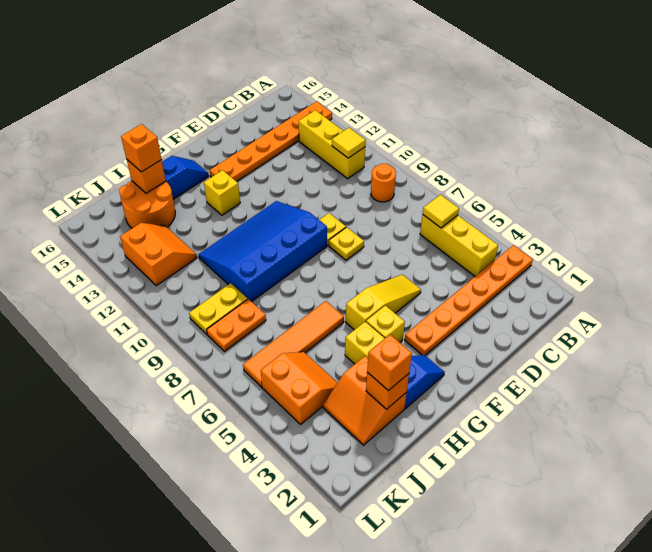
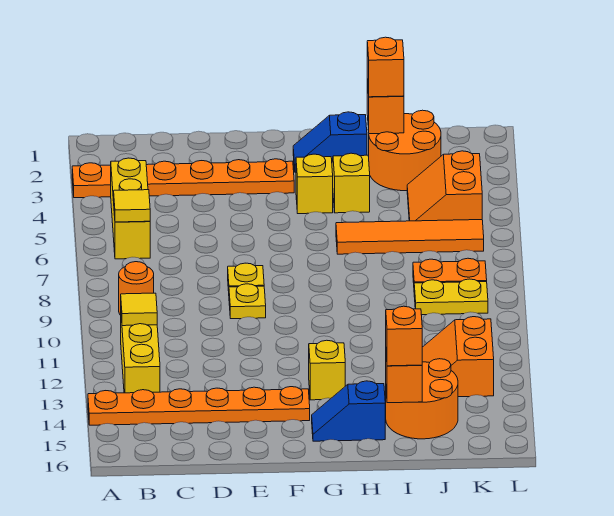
yellow slope E5:G5 level 1 top G -> none
blue slope F9:I11 level 1 top 9 -> none
orange slope I2:J3 level 1 top I -> orange round brick I2:J3 level 1

